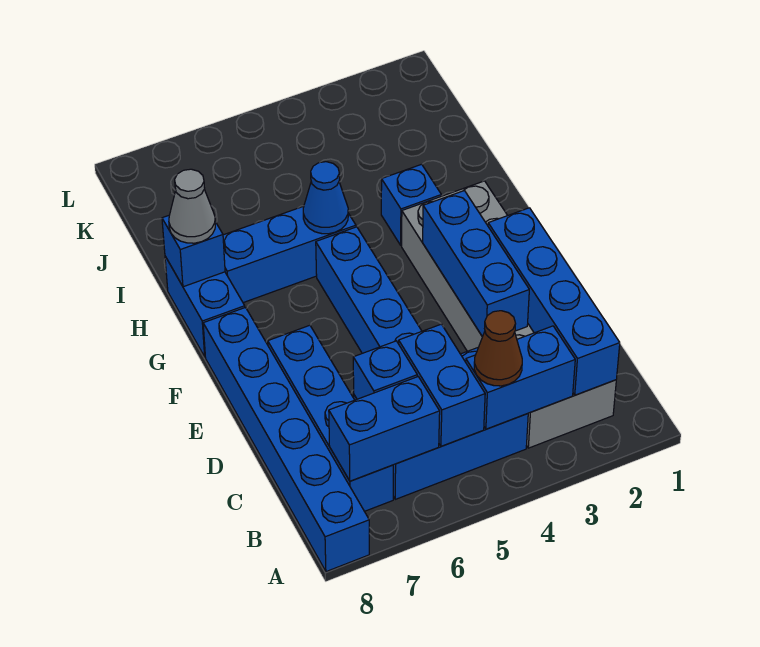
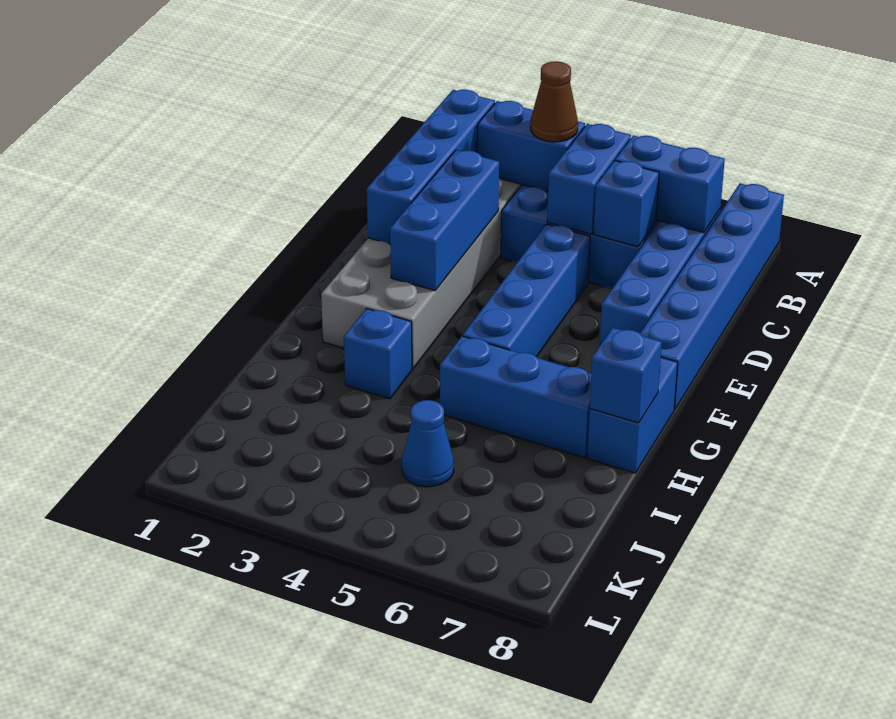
blue cone H5 level 2 -> blue cone J5 level 1
grey cone H8 level 3 -> none

